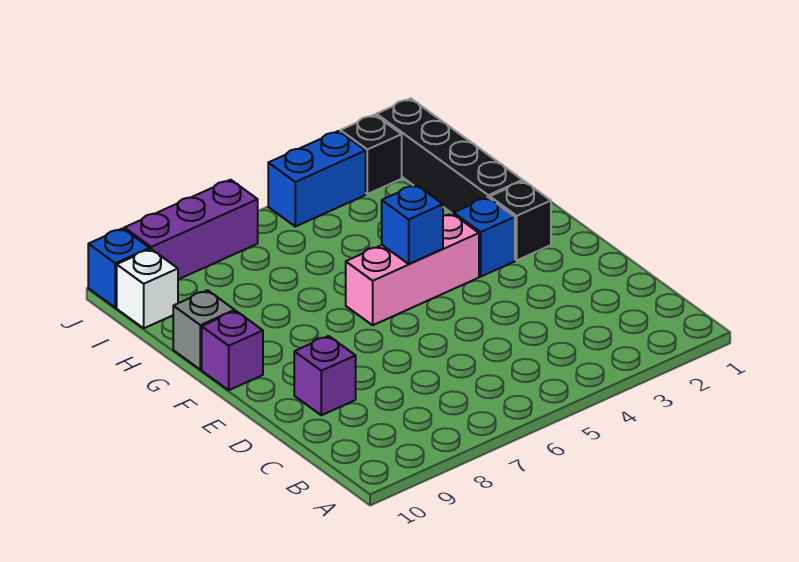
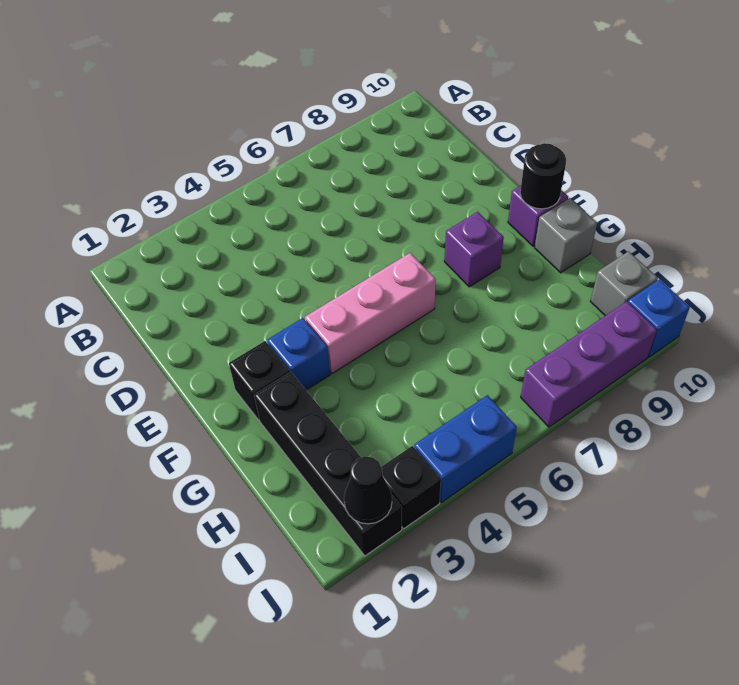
purple brick D9 level 1 -> purple brick F8 level 1
blue brick F5 level 2 -> none
none -> black round brick F10 level 2
white brick I10 level 1 -> grey brick I10 level 1
none -> black cone J2 level 2

